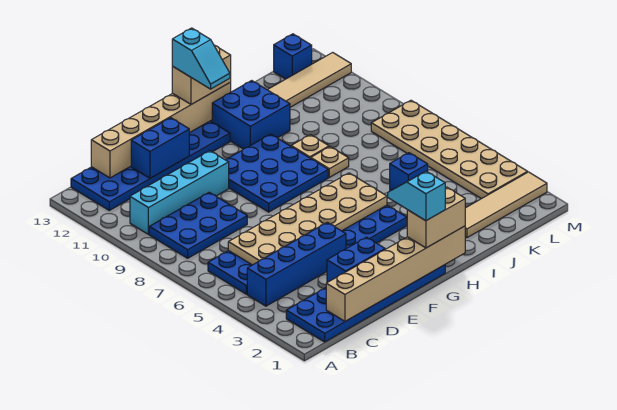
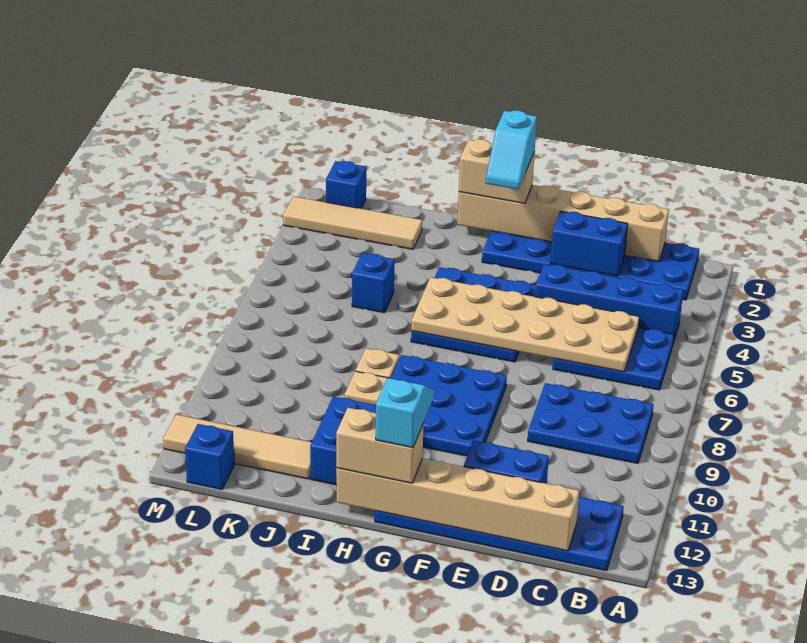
cyan brick B10:E10 level 1 -> none
none -> blue brick L1 level 1
tan plate L3:M8 level 1 -> none

